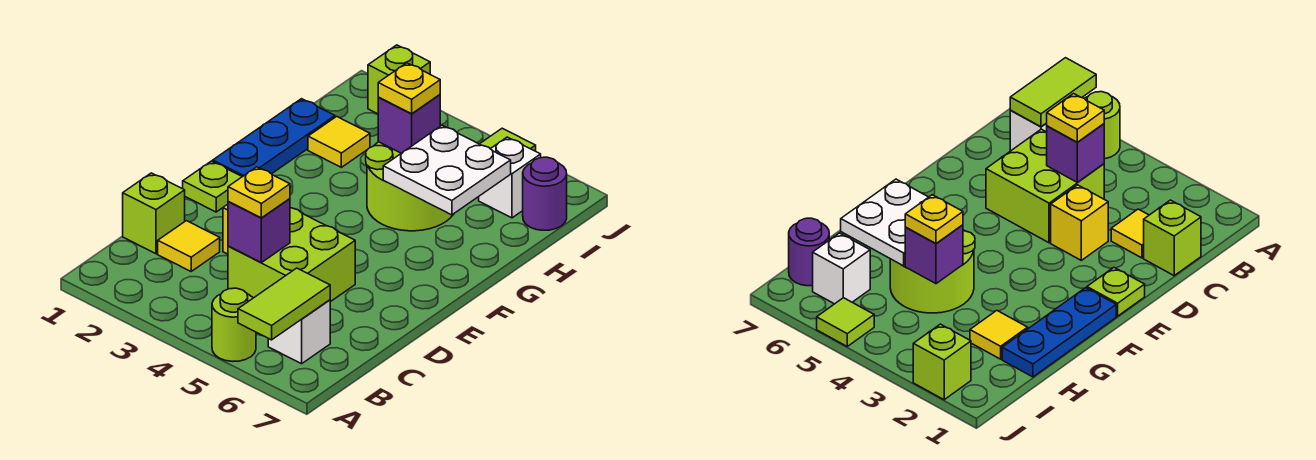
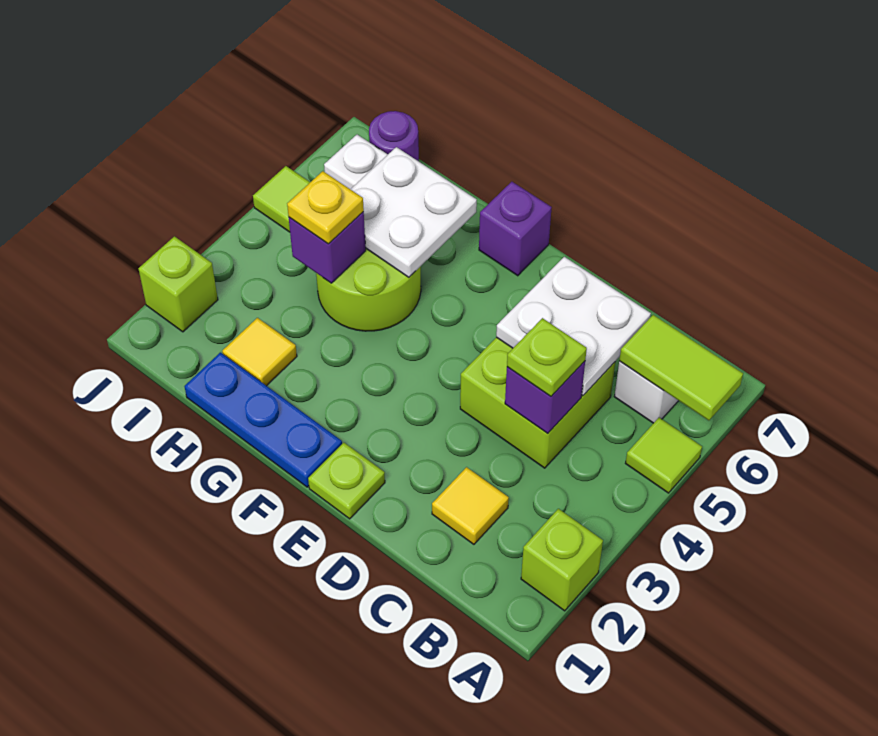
lime round brick A5 level 1 -> lime tile A5 level 1
lime brick C1 level 1 -> lime brick A2 level 1
yellow plate C4 level 3 -> lime plate C4 level 3
none -> white plate C5:D6 level 2
yellow brick D3 level 1 -> none
none -> purple brick F7 level 1

